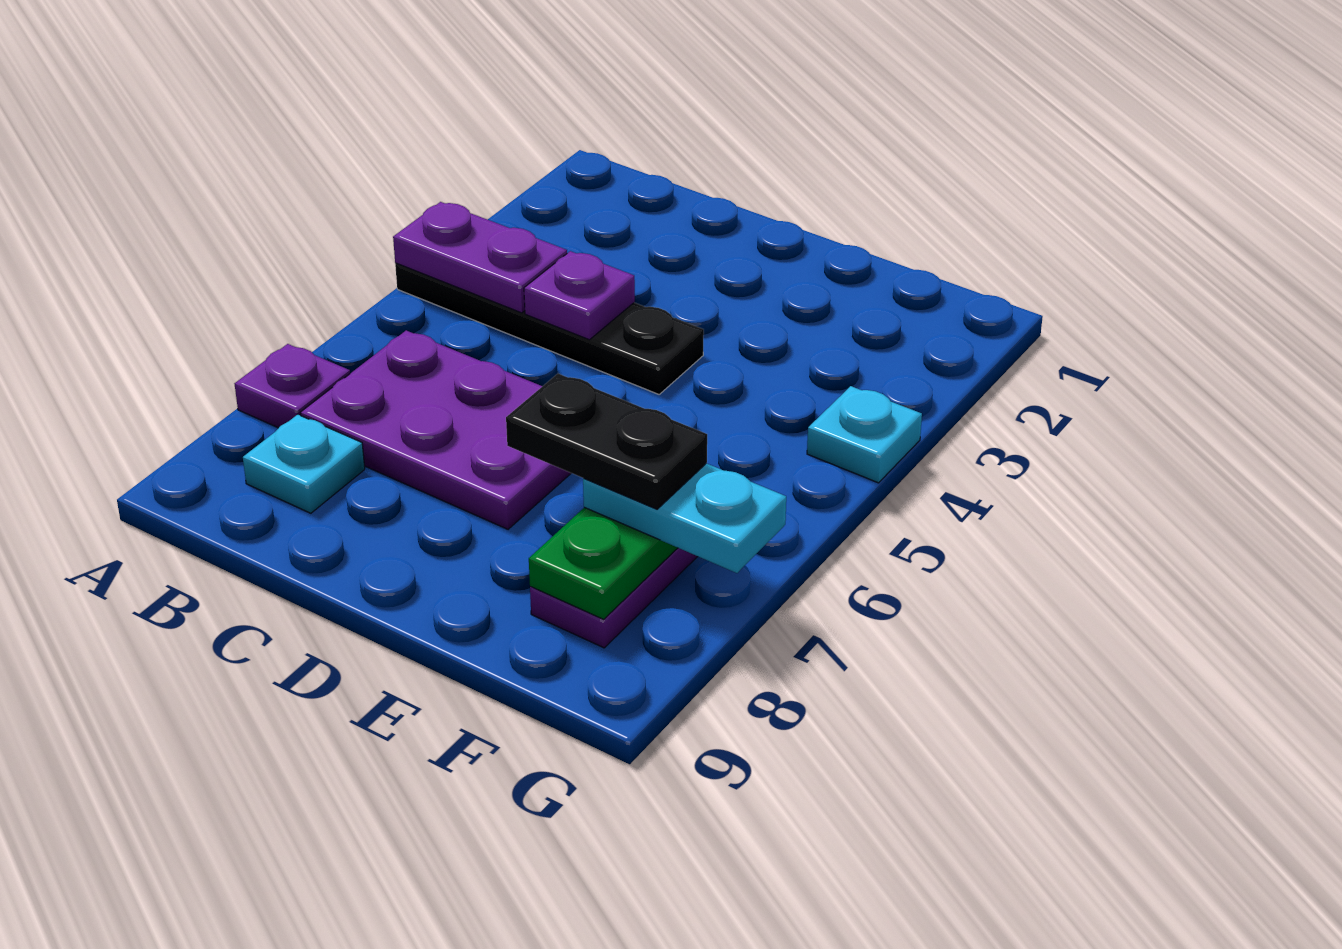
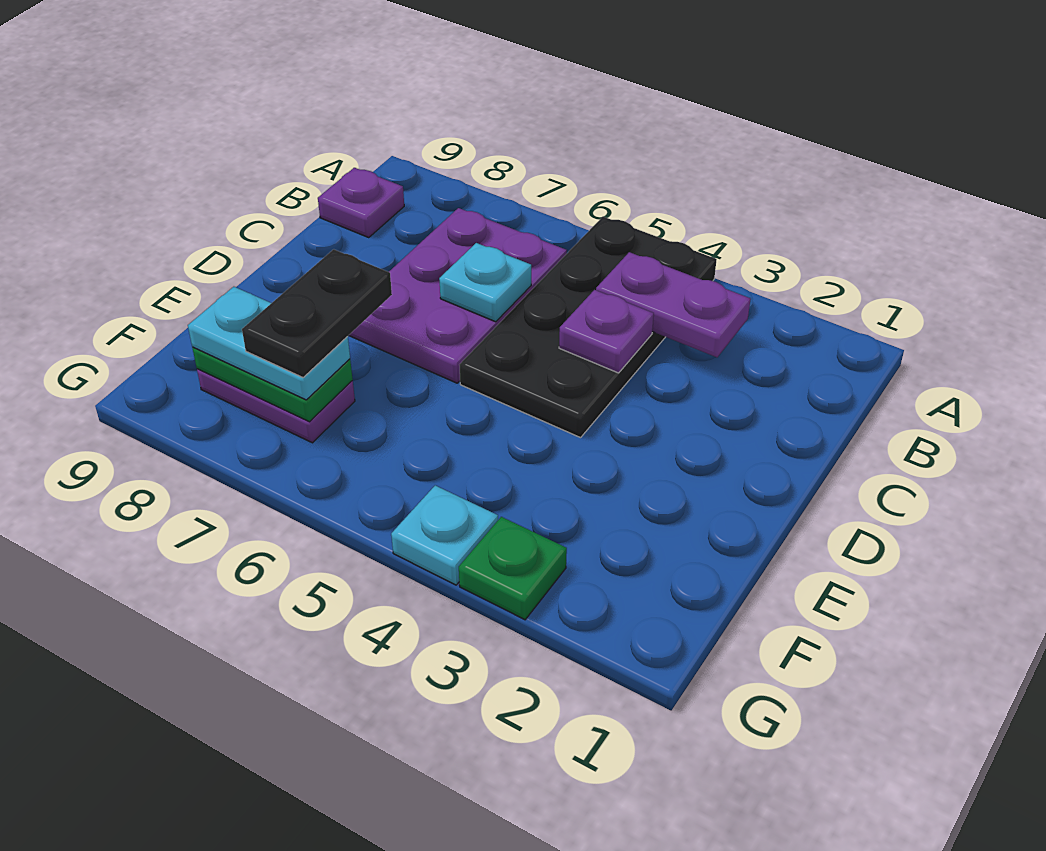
black plate A4:D4 level 1 -> black plate A4:D5 level 1
purple plate A4:B4 level 2 -> purple plate B3:B4 level 2
purple plate A7 level 1 -> purple plate B9 level 1
cyan plate B8 level 1 -> cyan plate C6 level 2
cyan plate F7:G7 level 3 -> cyan plate F7:F8 level 3
none -> green plate G3 level 1

